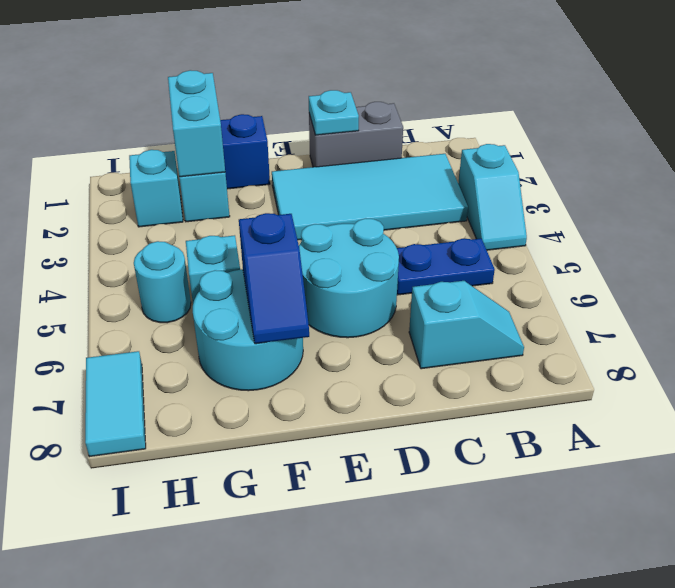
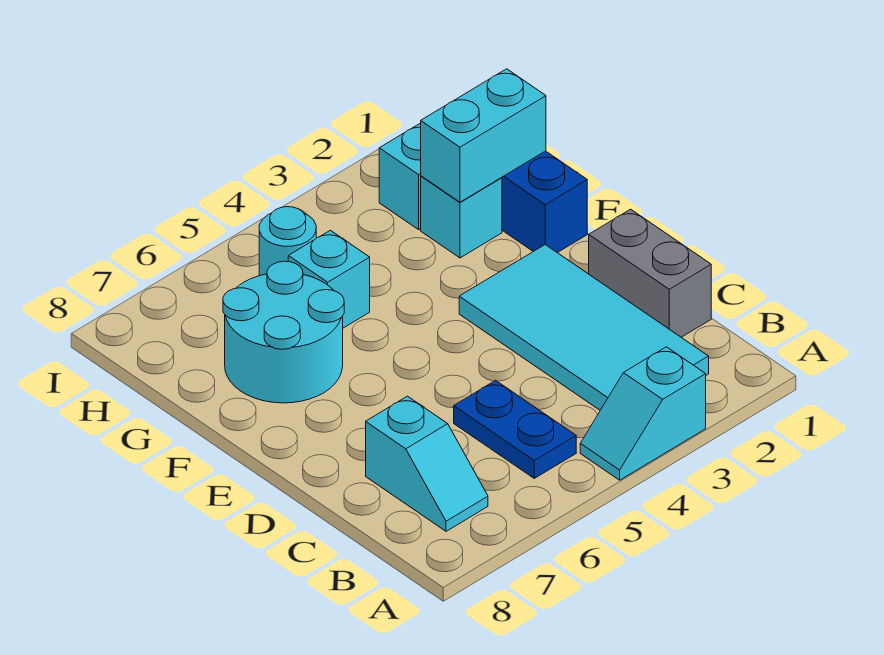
cyan plate D1 level 2 -> none
cyan round brick D5:E6 level 1 -> none
blue slope F6:F7 level 2 top 6 -> none
cyan tile I7:I8 level 1 -> none

